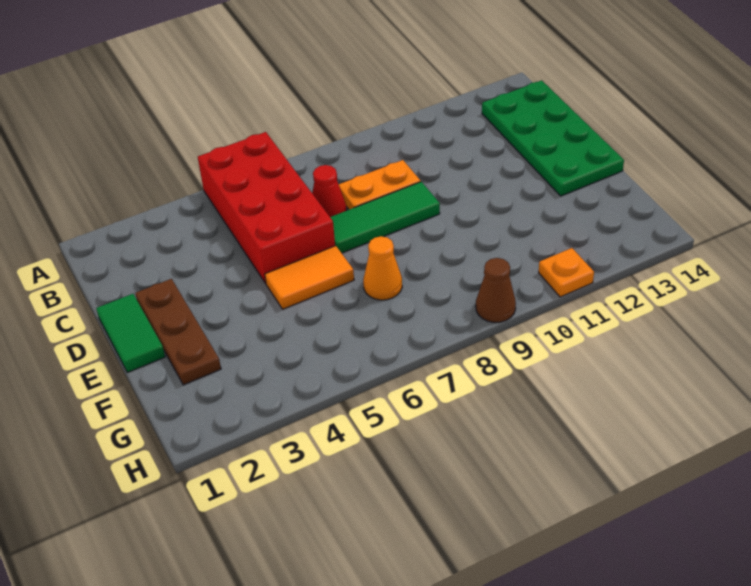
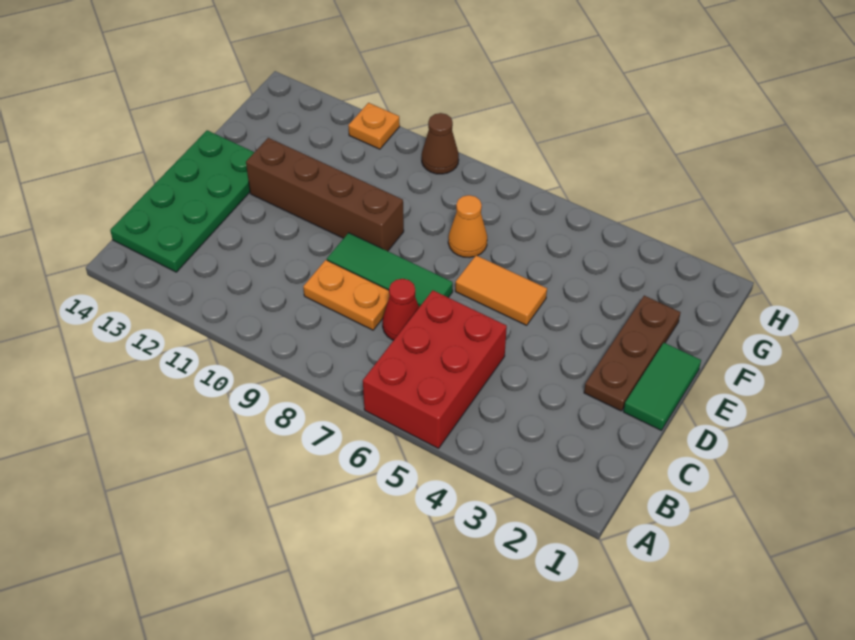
red brick A5:D6 level 1 -> red brick A5:C6 level 1
none -> brown brick E9:E12 level 1

